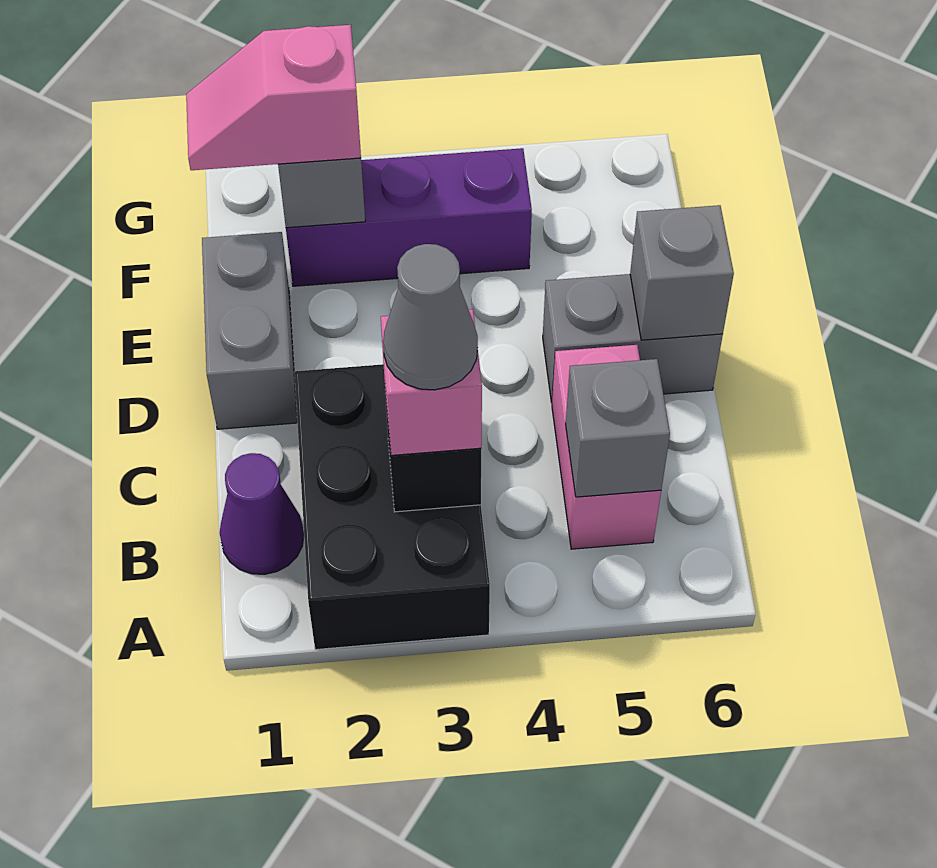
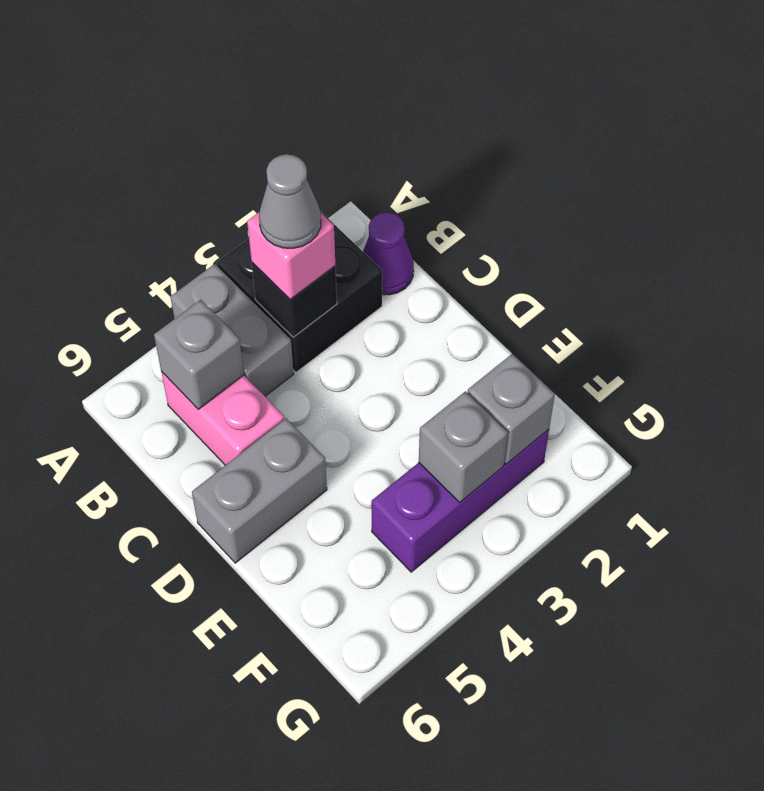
black brick A2:C3 level 1 -> black brick A2:B3 level 1
grey brick D1:E1 level 1 -> grey brick A4:B4 level 1
grey brick D6 level 2 -> grey brick F3 level 2
pink slope F1:F2 level 3 top 2 -> none

